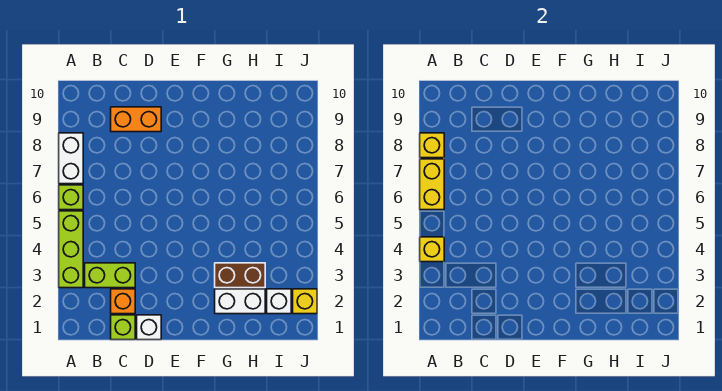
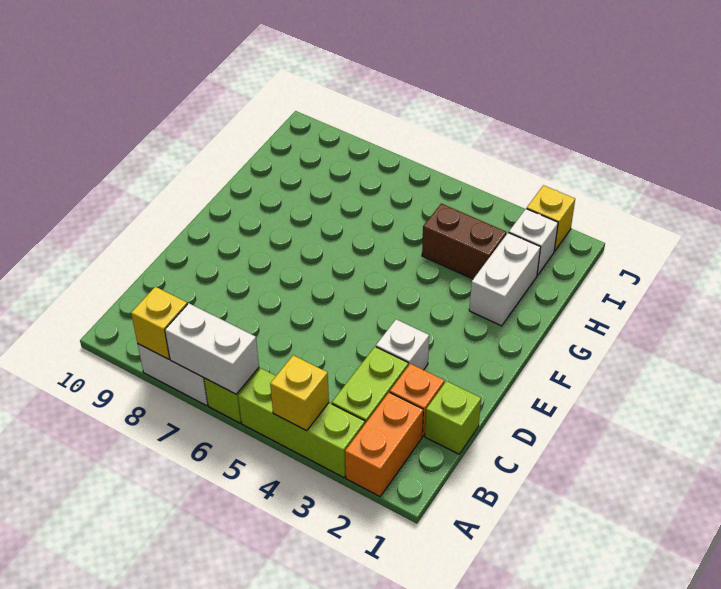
yellow brick A6:A7 level 2 -> white brick A6:A7 level 2
orange brick C9:D9 level 1 -> orange brick A2:B2 level 1
white brick D1 level 1 -> white brick D3 level 1
brown brick G3:H3 level 1 -> brown brick H3:H4 level 1

